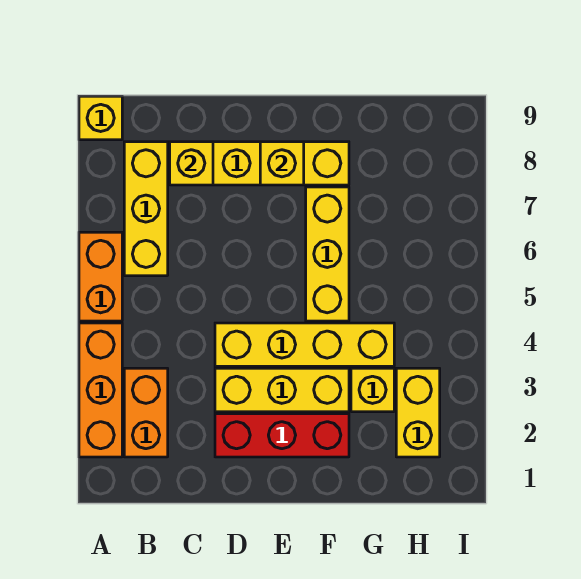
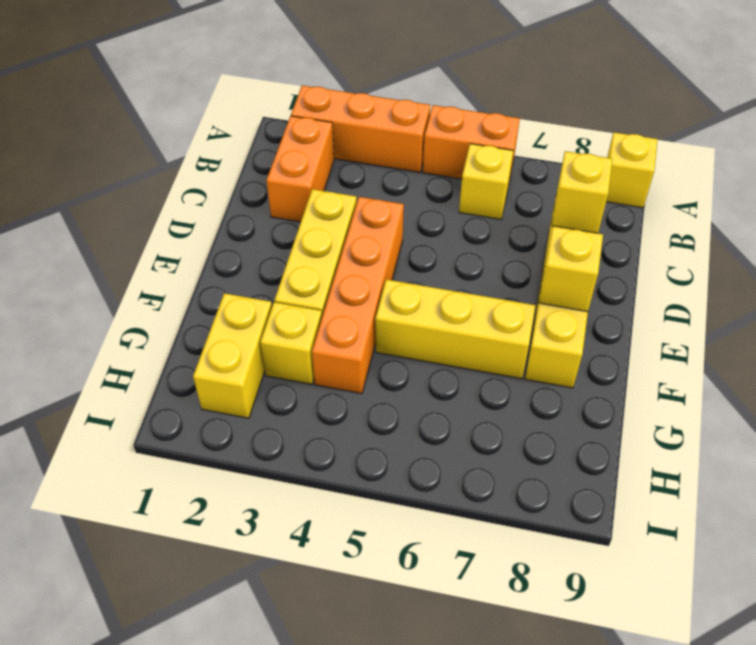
orange brick B2:B3 level 1 -> orange brick B2:C2 level 1
yellow brick B6:B8 level 1 -> yellow brick B6 level 1
red brick D2:F2 level 1 -> none
yellow brick D4:G4 level 1 -> orange brick D4:G4 level 1
yellow brick H2:H3 level 1 -> yellow brick G2:H2 level 1

